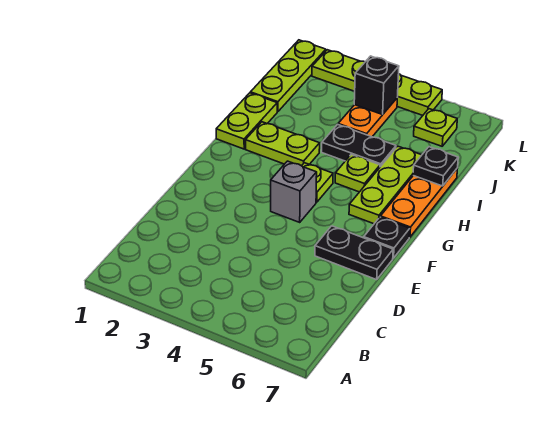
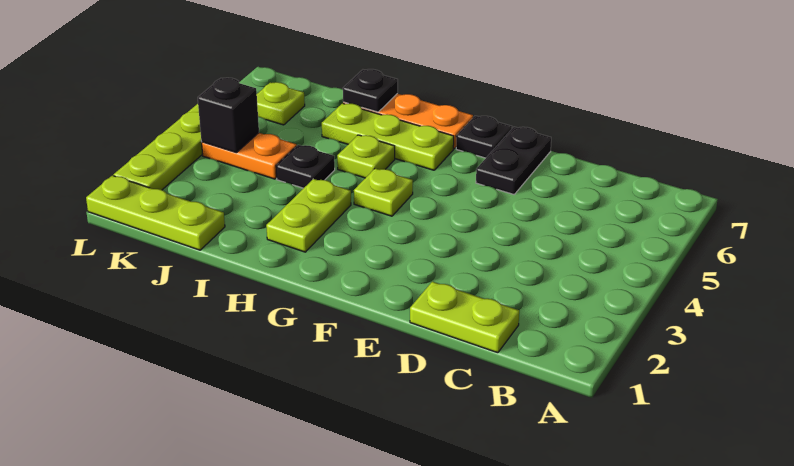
grey brick F4 level 1 -> none
lime plate H1:I1 level 1 -> lime plate C1:D1 level 1
black plate I4:I5 level 1 -> black plate I4 level 1

